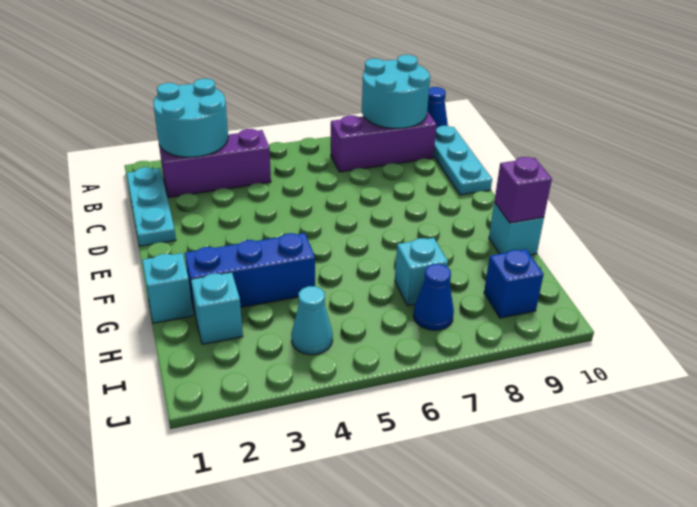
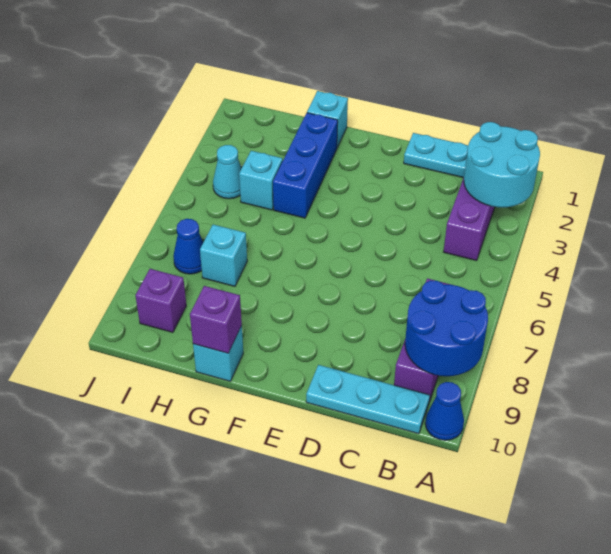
cyan round brick A8:B9 level 2 -> blue round brick A8:B9 level 2
cyan brick H2 level 1 -> cyan brick H4 level 1
blue brick I9 level 1 -> purple brick I9 level 1

